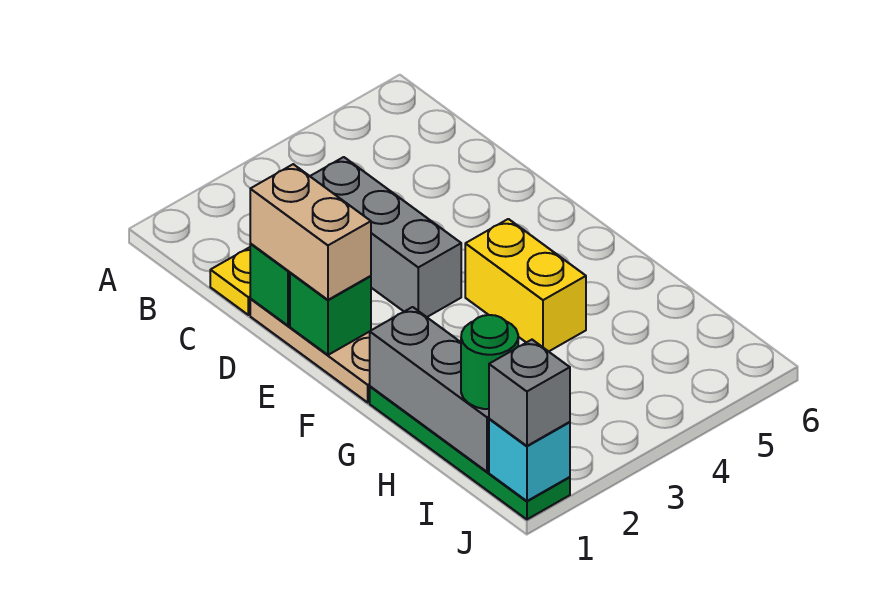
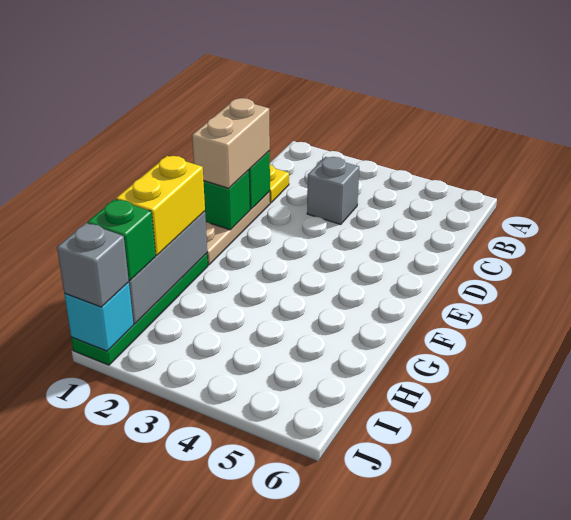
grey brick C3:E3 level 1 -> grey brick C3 level 1
yellow brick F4:G4 level 1 -> yellow brick G1:H1 level 3
green round brick I1 level 3 -> green brick I1 level 3

